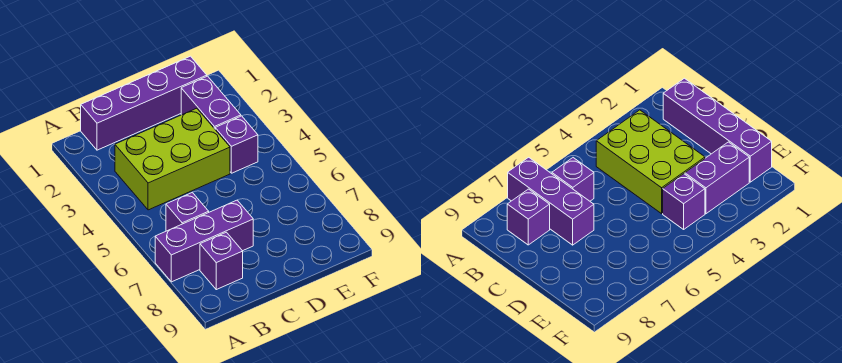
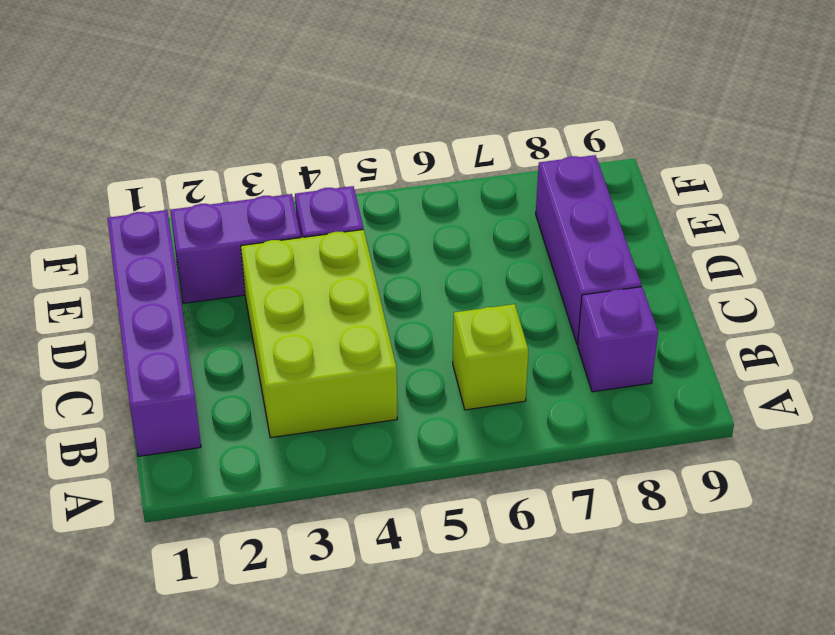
purple brick A7:C7 level 1 -> purple brick C8:E8 level 1
purple brick B6 level 1 -> lime brick B6 level 1

